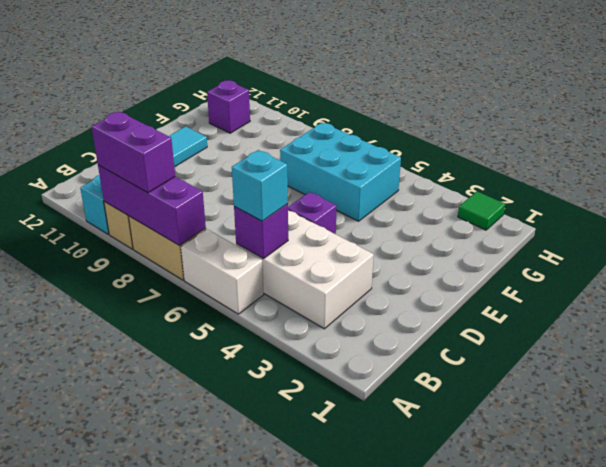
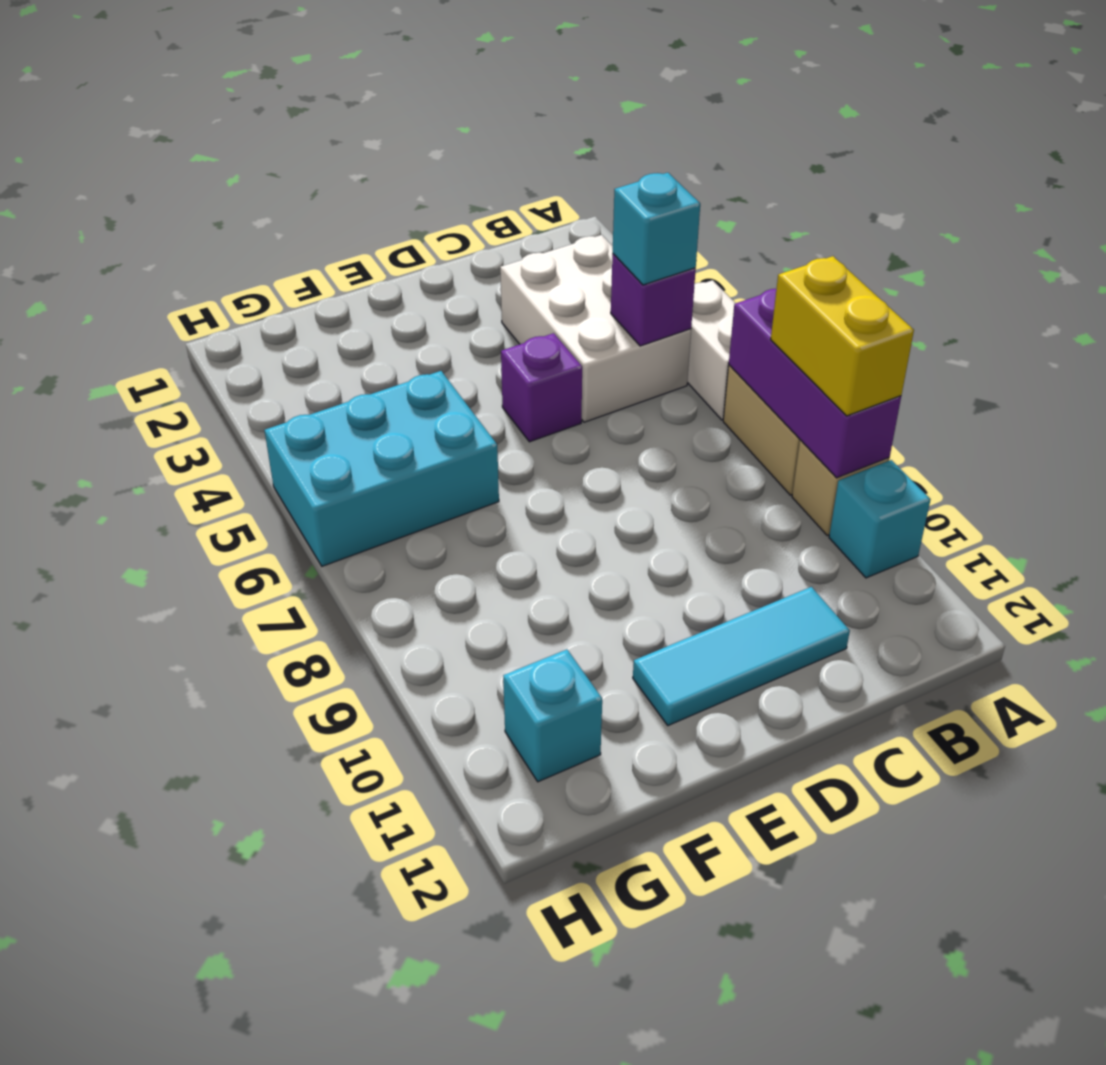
purple brick A8:A9 level 3 -> yellow brick A8:A9 level 3
cyan brick F5:G7 level 1 -> cyan brick F5:H6 level 1
purple brick G11 level 1 -> cyan brick G11 level 1
green tile H2 level 1 -> none

